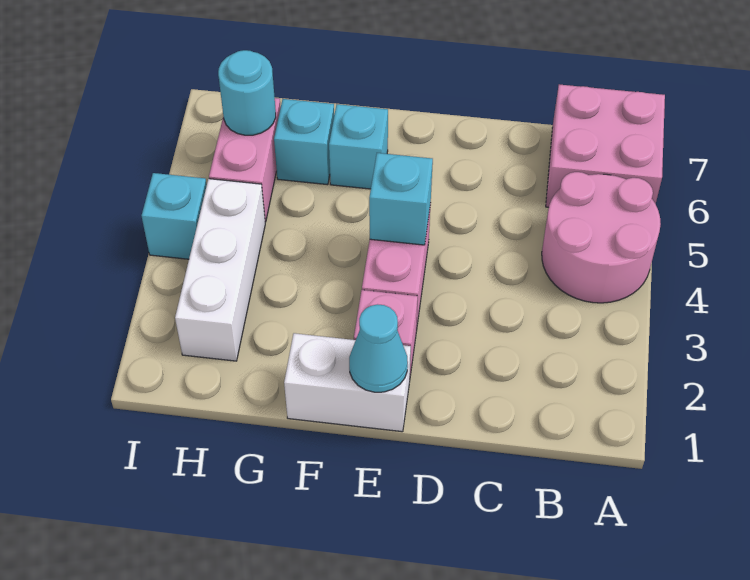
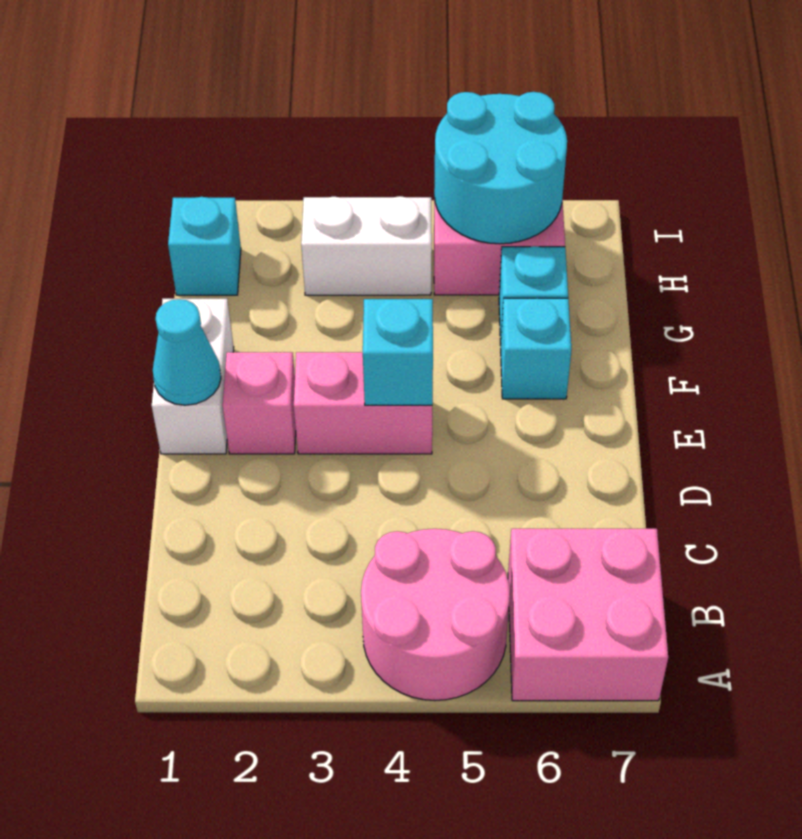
white brick H2:H4 level 1 -> white brick H3:H4 level 1
cyan round brick H6 level 2 -> cyan round brick H5:I6 level 2
cyan brick I4 level 1 -> cyan brick H1 level 1

